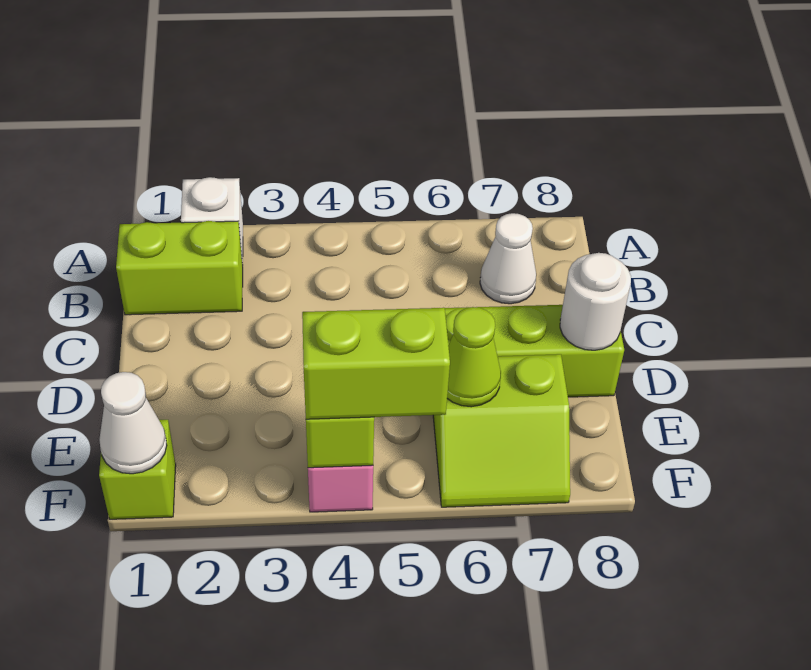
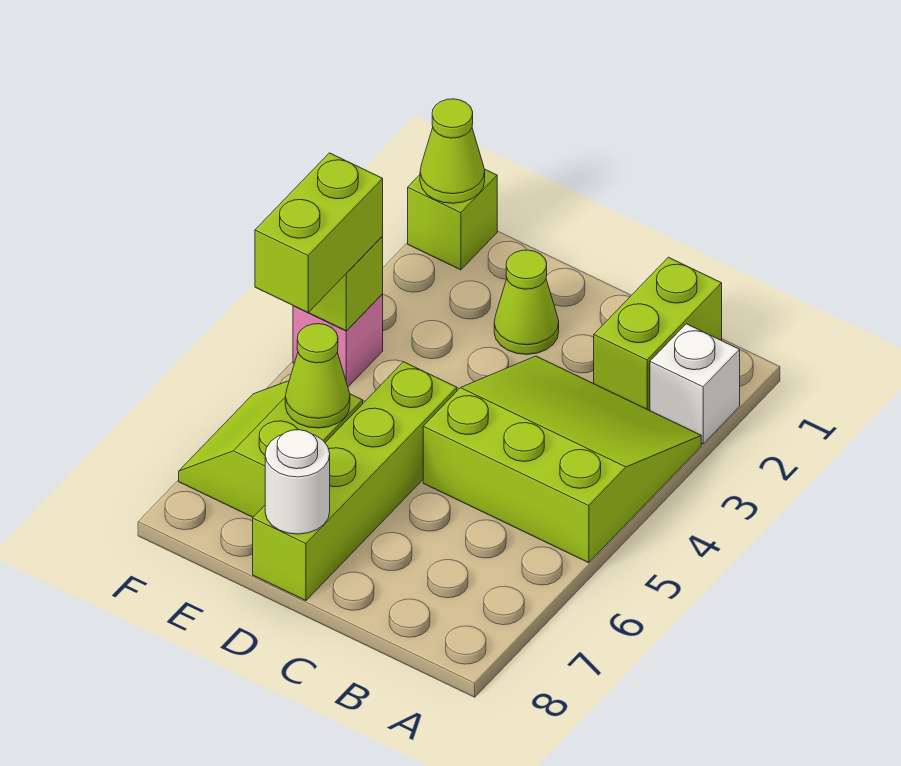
none -> lime slope A3:C5 level 1 top 5
white cone B7 level 1 -> none
none -> lime cone D2 level 1
white cone F1 level 2 -> lime cone F1 level 2

